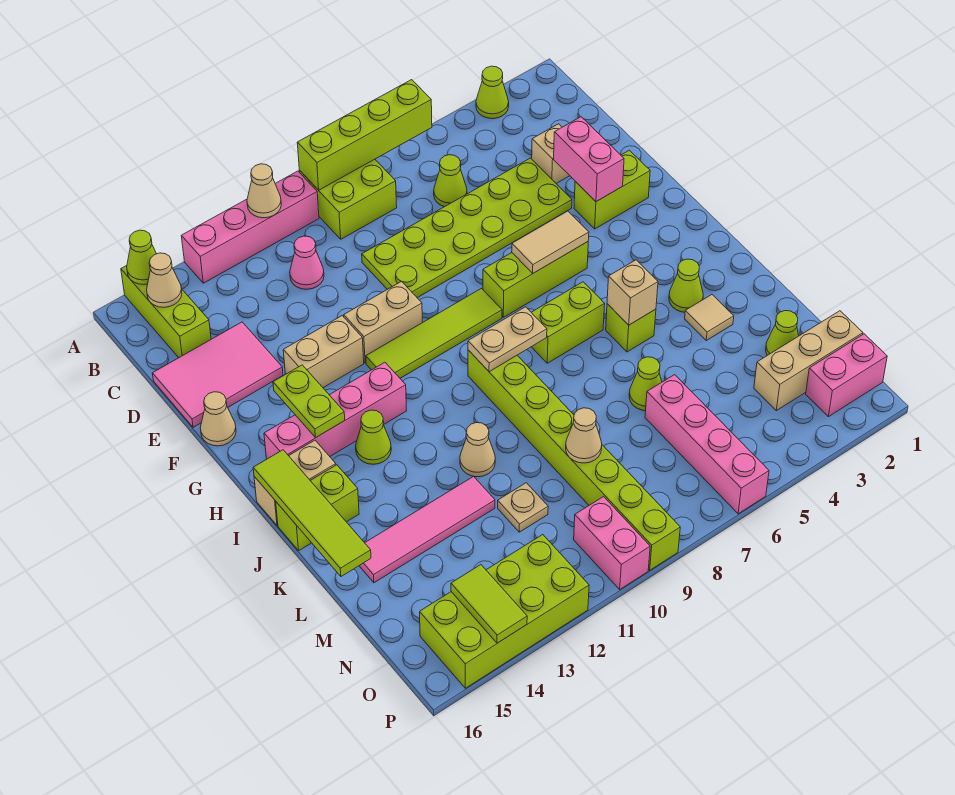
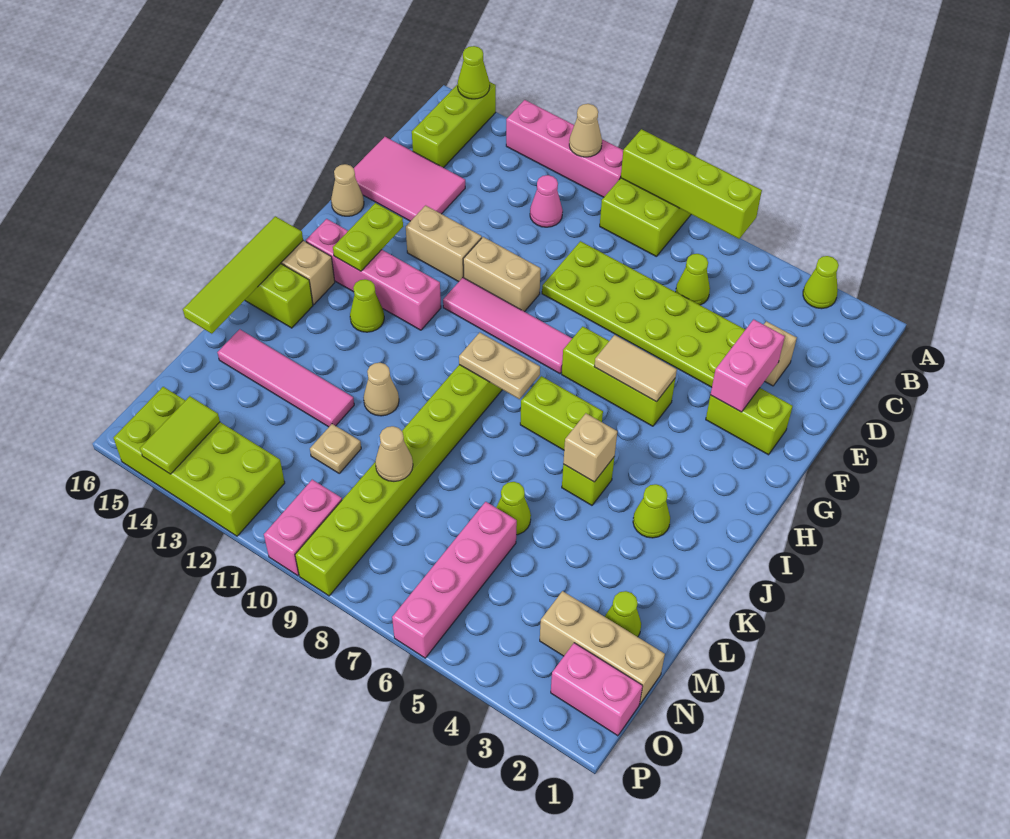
tan cone B15 level 2 -> none
lime tile G8:G11 level 1 -> pink tile G8:G11 level 1
tan tile K3 level 1 -> none

